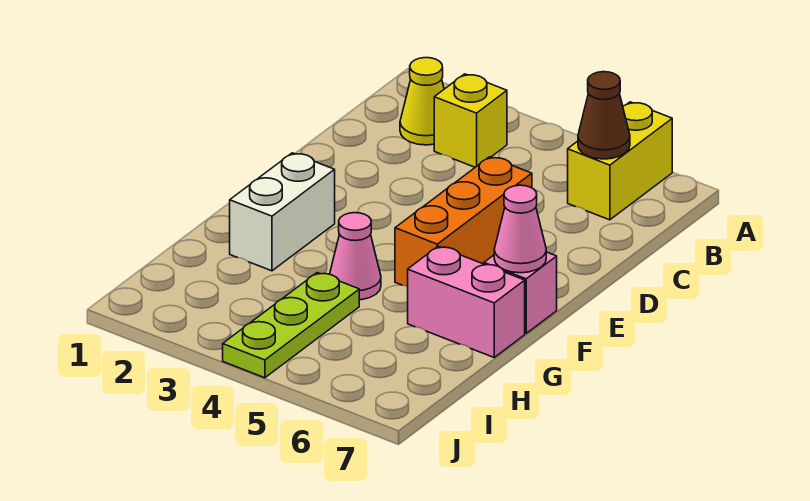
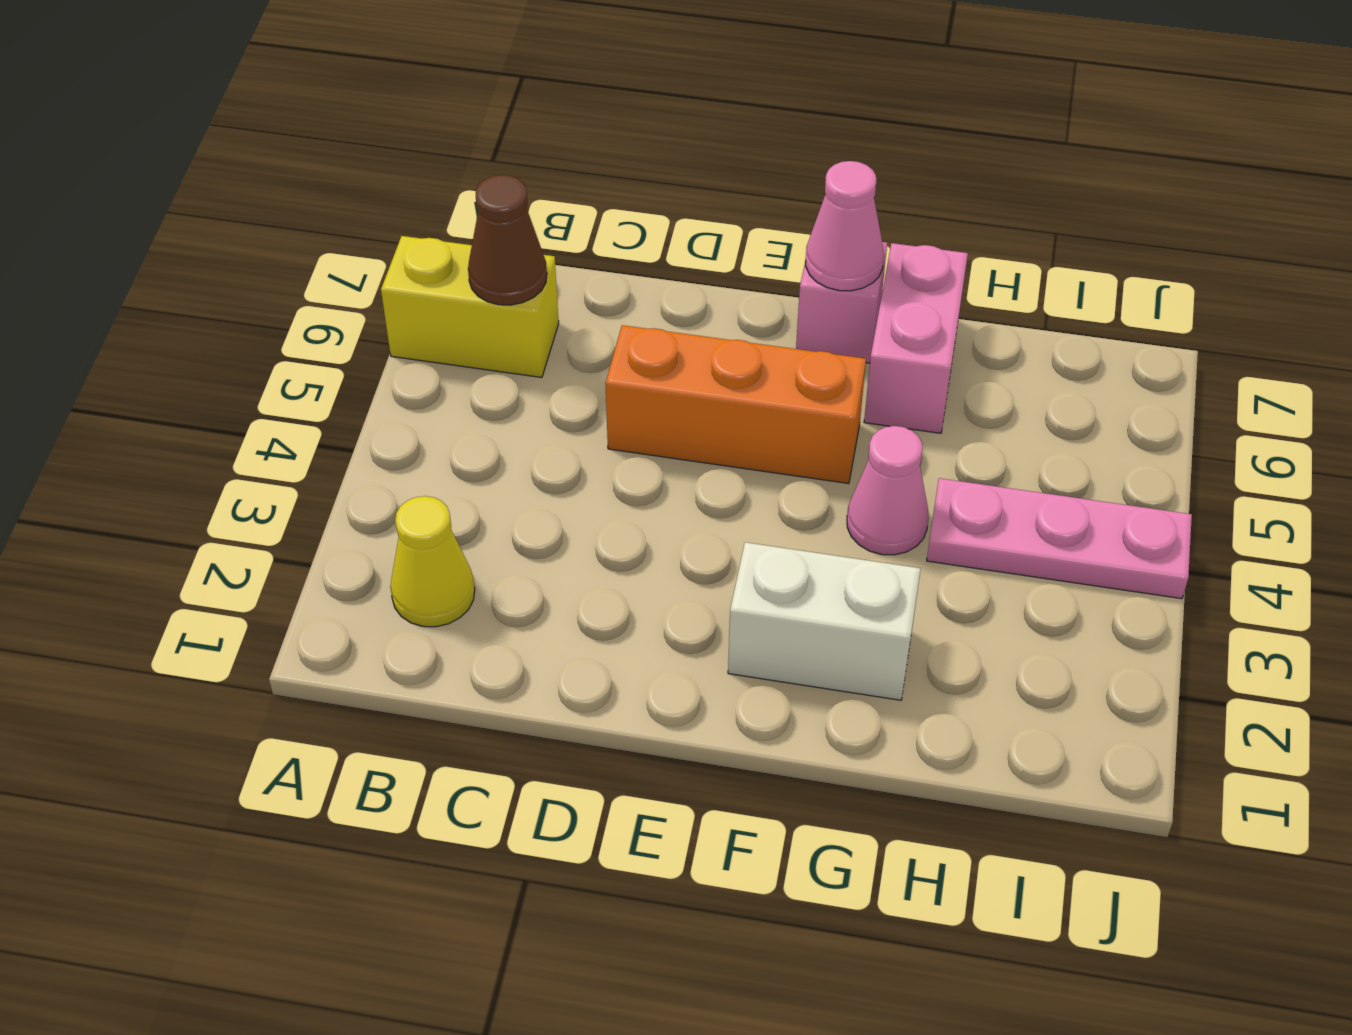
yellow brick B3 level 1 -> none
lime plate H4:J4 level 1 -> pink plate H4:J4 level 1

